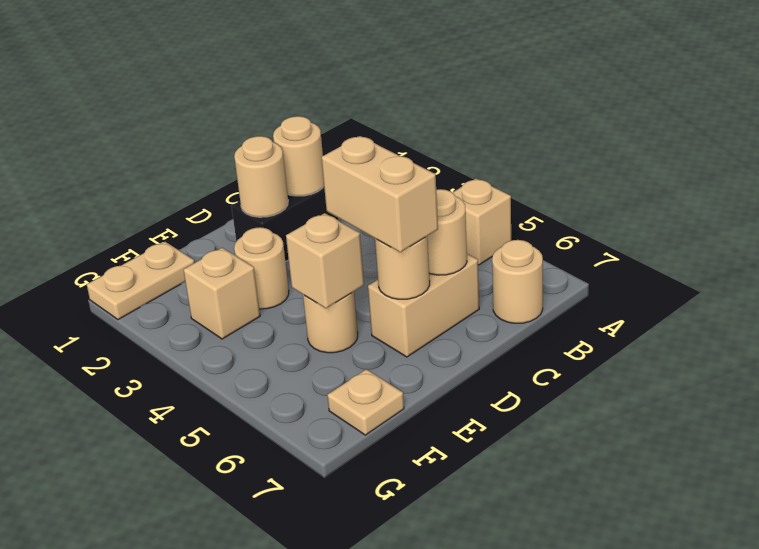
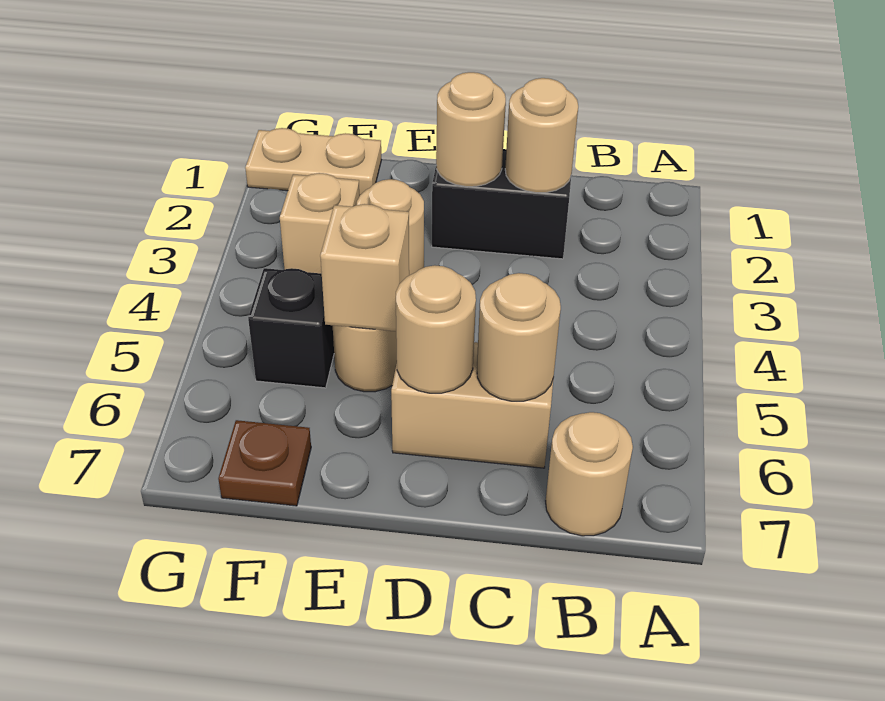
tan brick A5 level 1 -> none
tan brick D5:D6 level 3 -> none
none -> black brick F5 level 1
tan plate F7 level 1 -> brown plate F7 level 1

